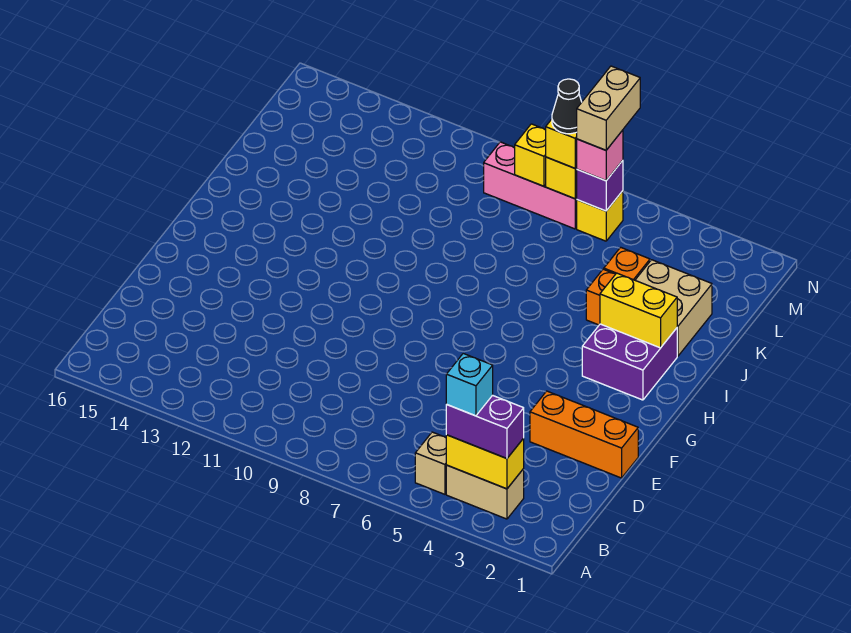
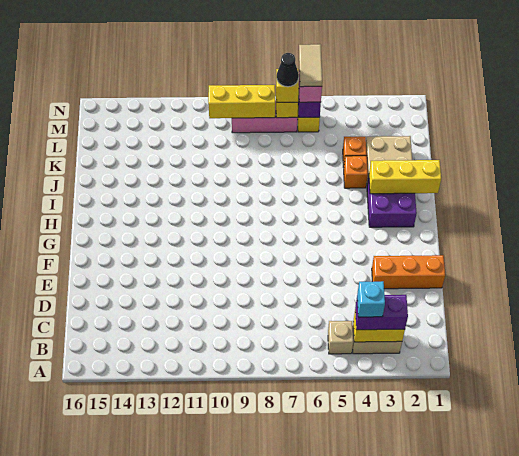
yellow brick I2:I3 level 2 -> yellow brick I1:I3 level 2
tan brick M6:N6 level 4 -> tan tile M6:N6 level 4
yellow brick M8 level 2 -> yellow brick M8:M10 level 2

